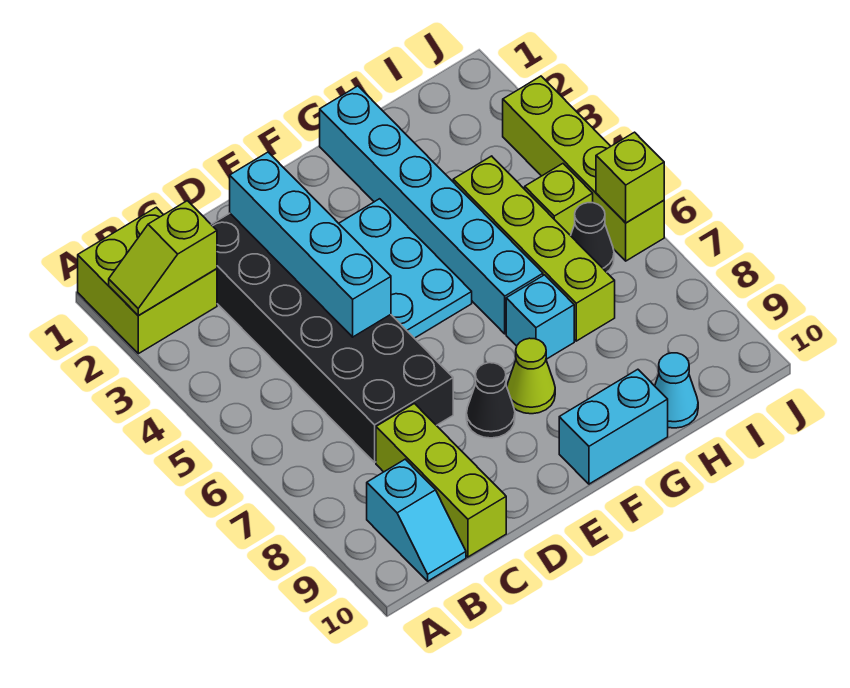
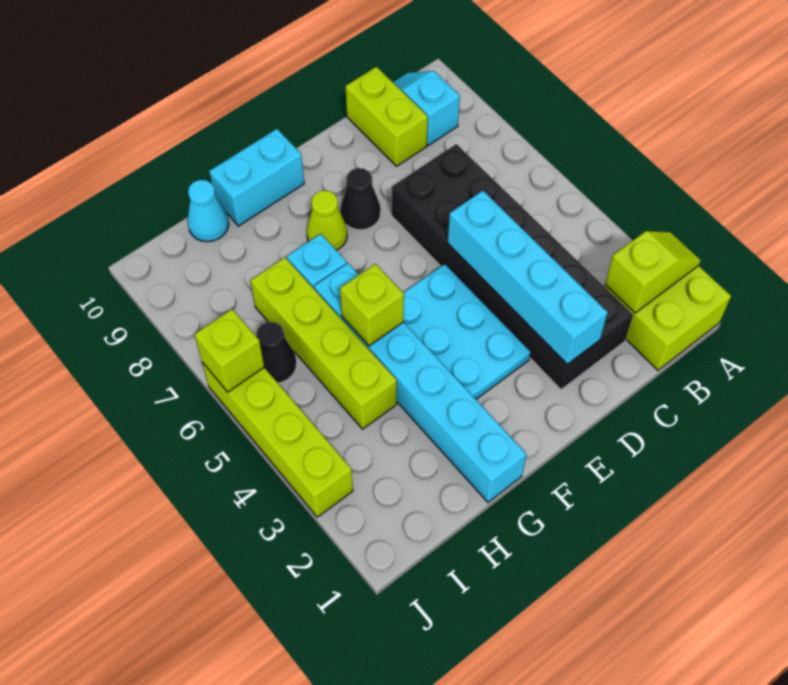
lime brick C8:C10 level 1 -> lime brick C9:C10 level 1
lime brick I5 level 1 -> lime brick G5 level 2

